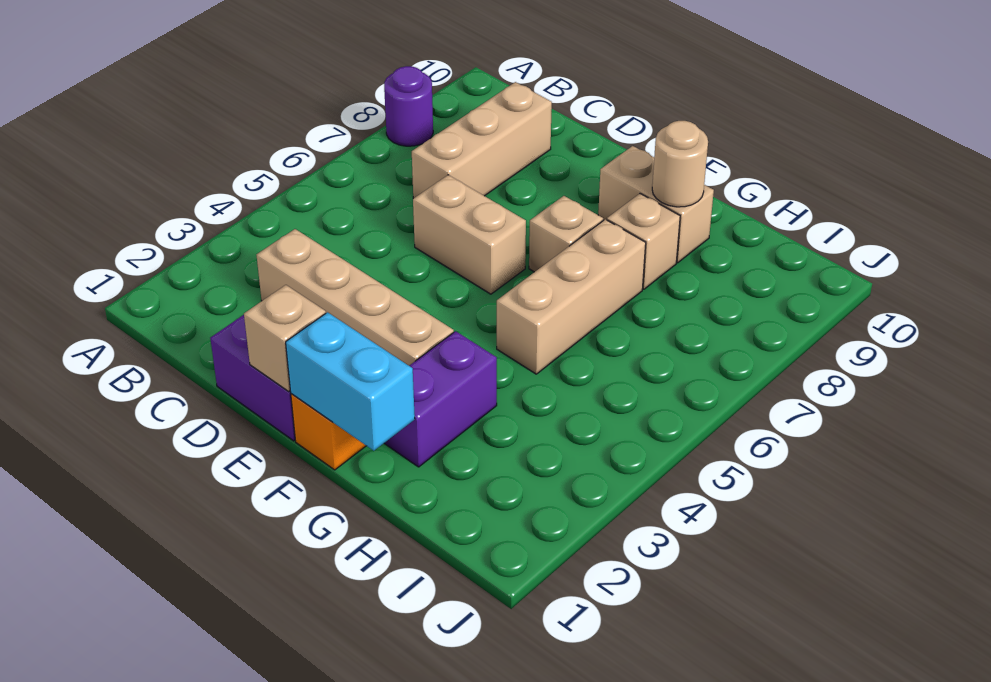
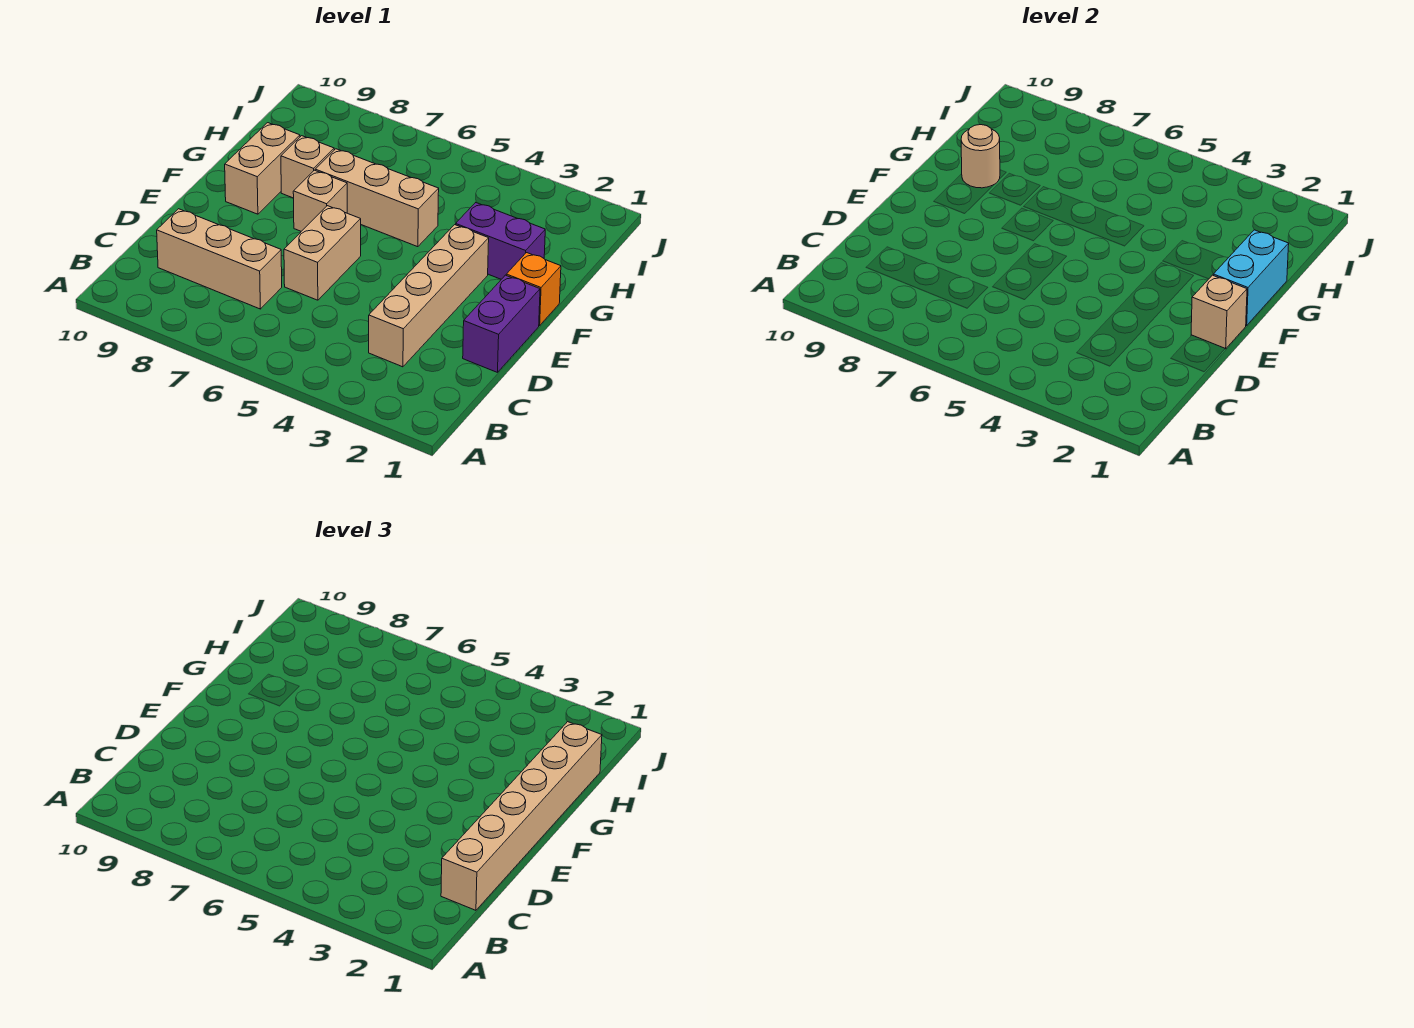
purple round brick A8 level 1 -> none
none -> tan brick C1:H1 level 3

